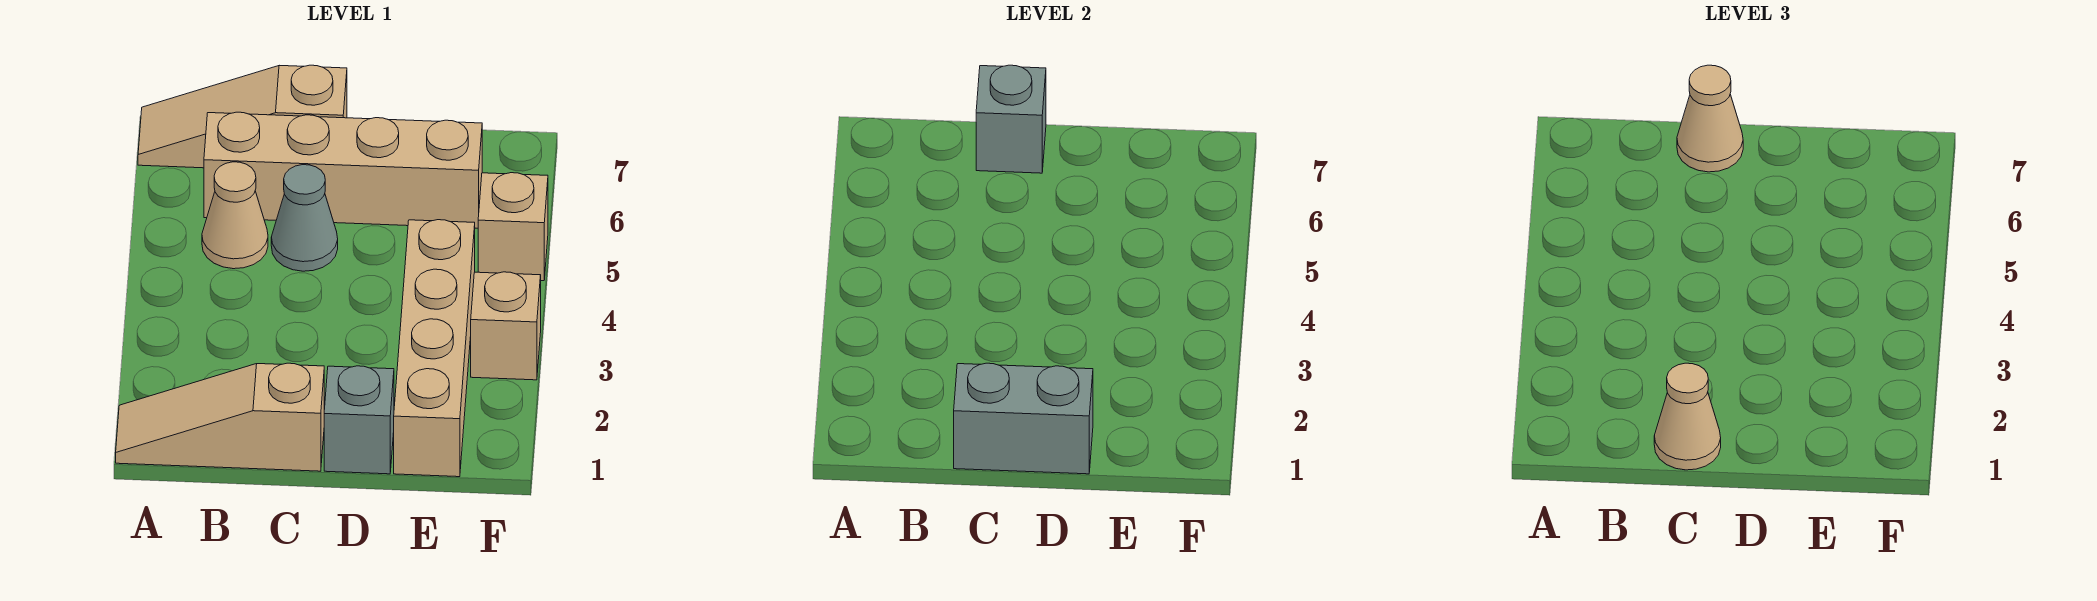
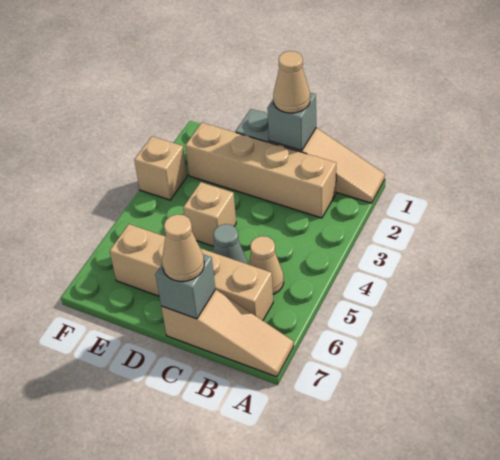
grey brick C1:D1 level 2 -> grey brick C1 level 2
tan brick E1:E4 level 1 -> tan brick B2:E2 level 1
tan brick F5 level 1 -> tan brick D4 level 1

